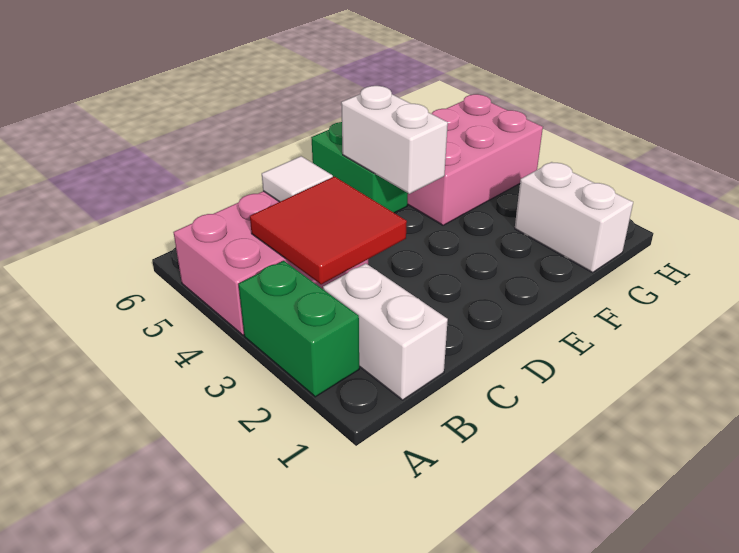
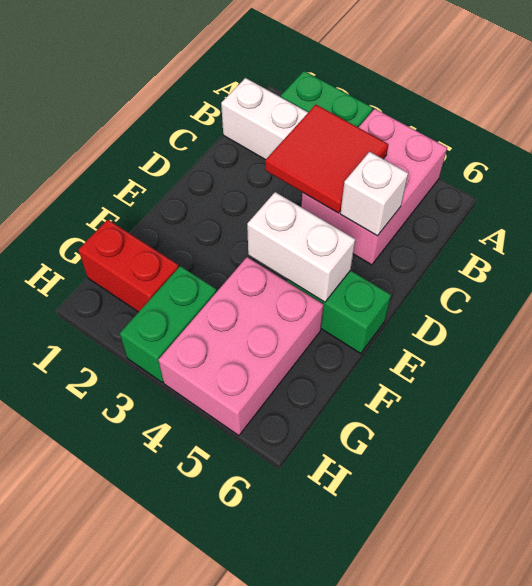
white tile C5 level 2 -> white brick C5 level 2
white brick G1:G2 level 1 -> red brick G1:G2 level 1
none -> green brick G3:H3 level 1

